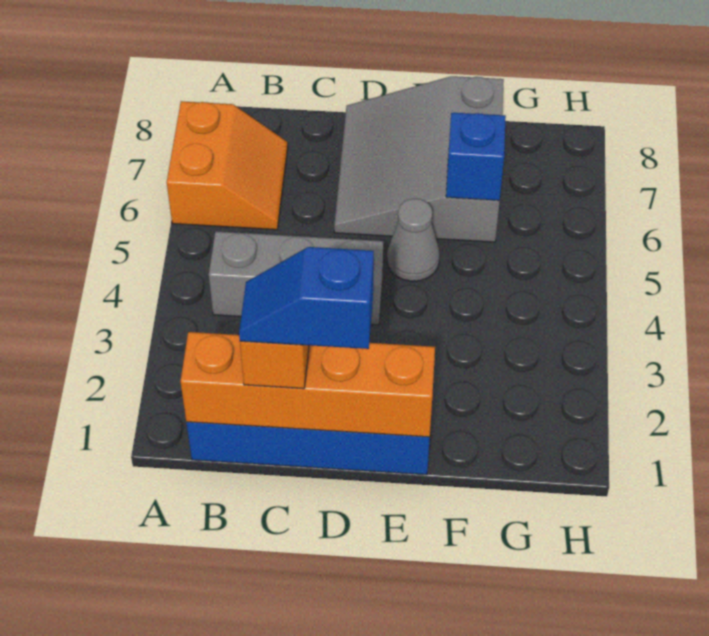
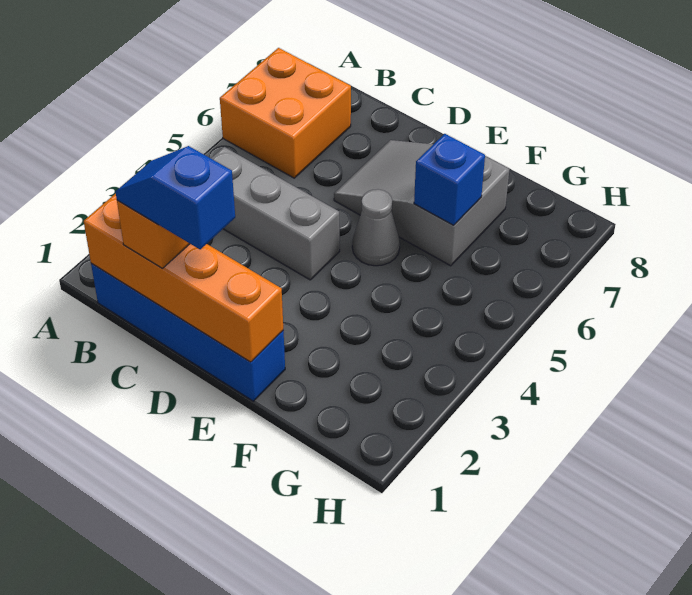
orange slope A6:B7 level 1 top A -> orange brick A6:B7 level 1
grey slope D6:F8 level 1 top F -> grey slope D6:F7 level 1 top F

